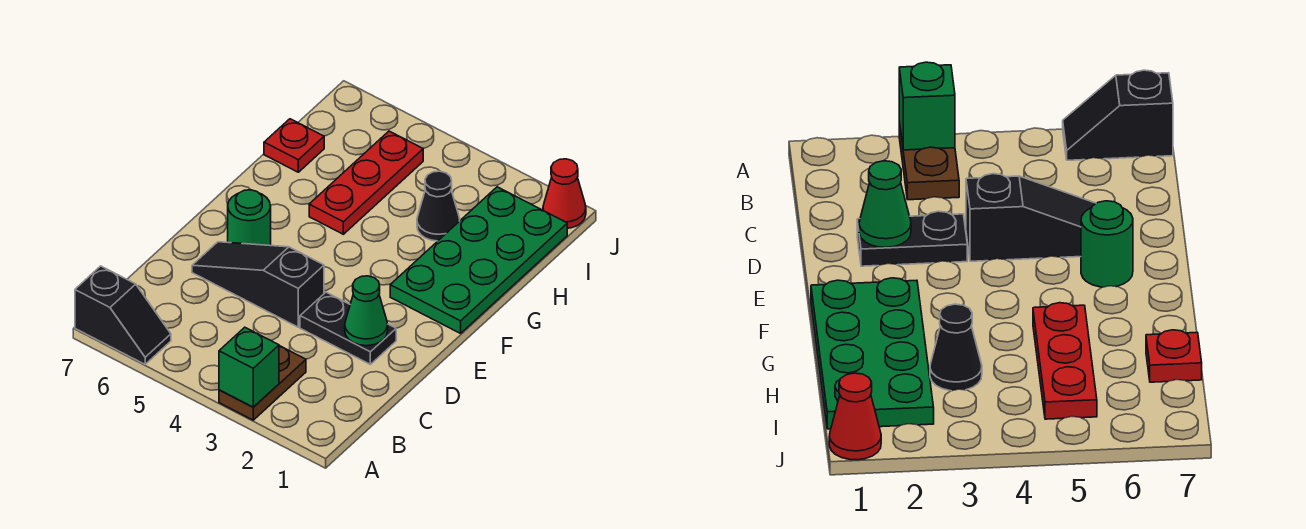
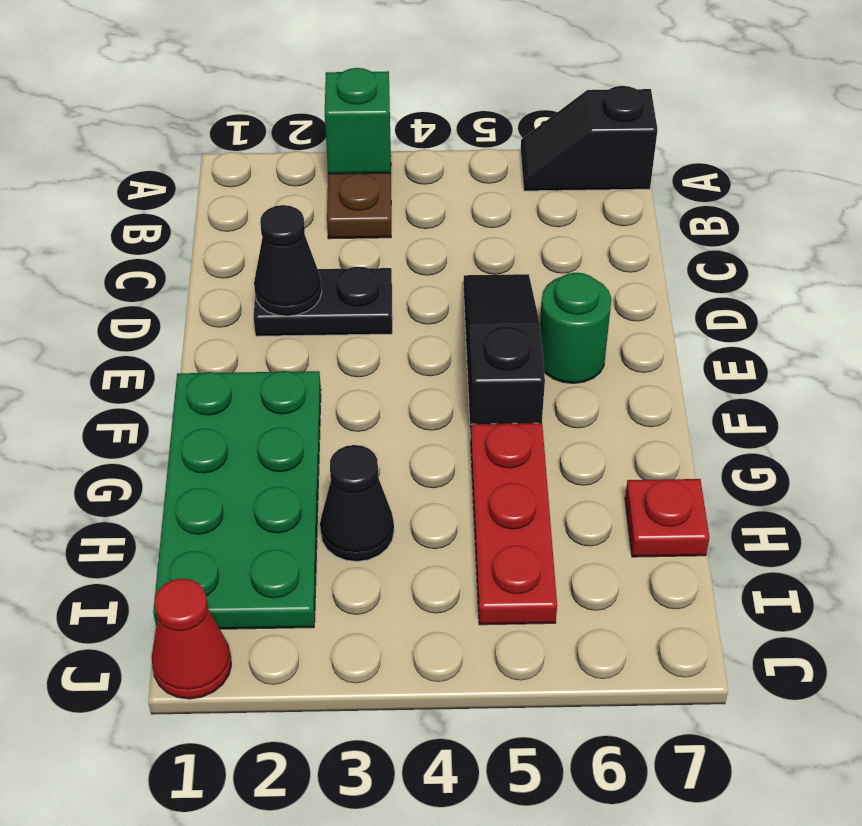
green cone D2 level 2 -> black cone D2 level 2
black slope D4:D6 level 1 top 4 -> black slope D5:F5 level 1 top F

